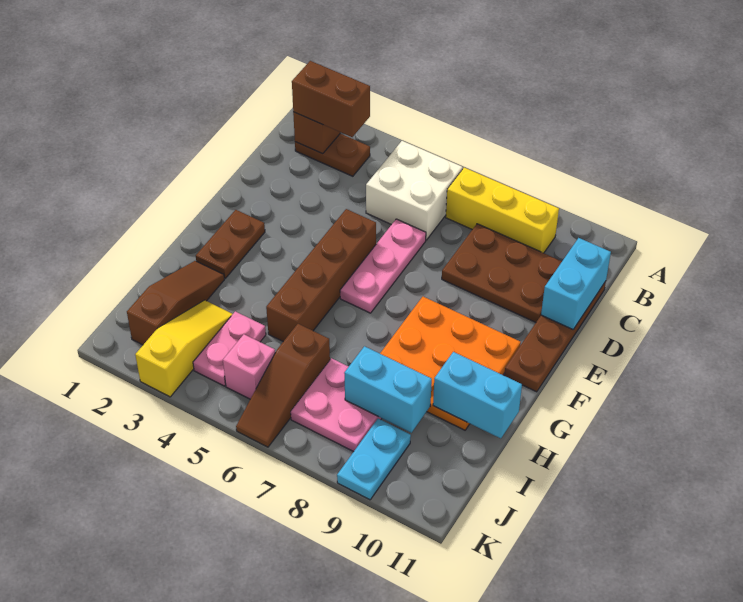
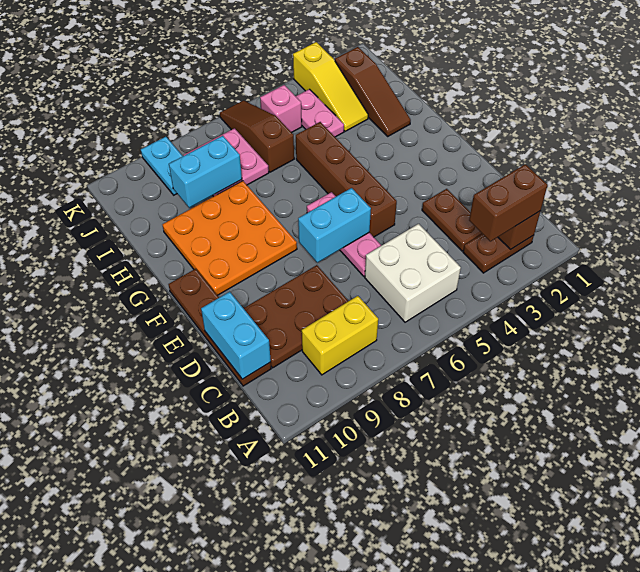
yellow brick B7:B9 level 1 -> yellow brick B8:B9 level 1
brown plate F2:G2 level 1 -> brown plate C3:D3 level 1
cyan brick H10:H11 level 2 -> cyan brick E6:E7 level 2

